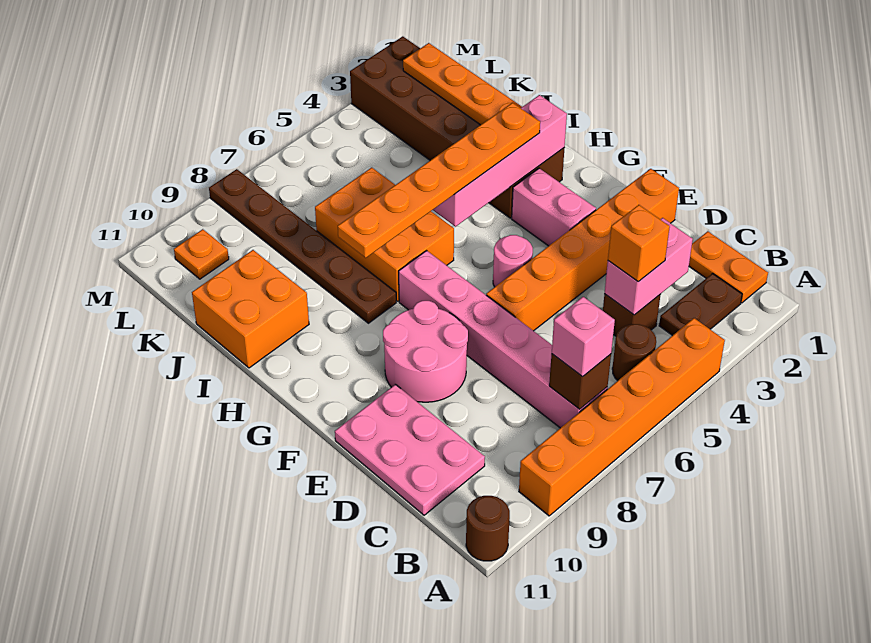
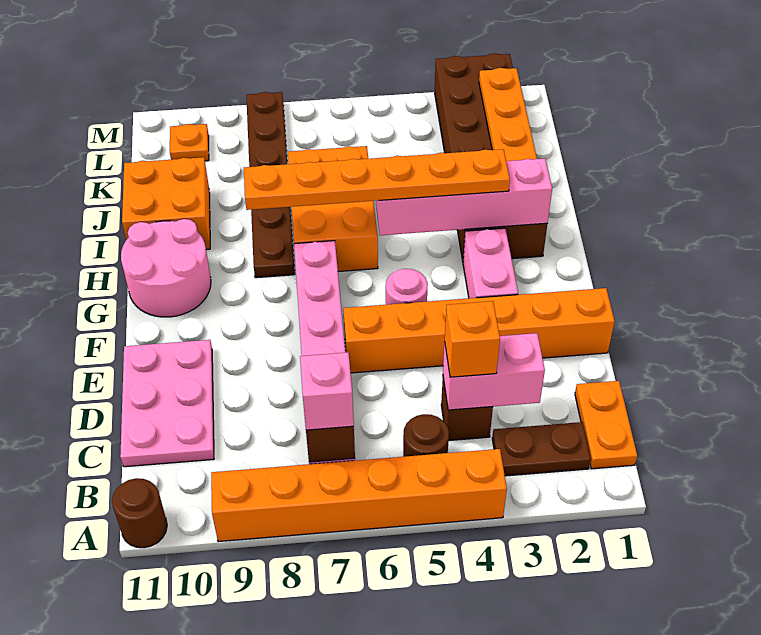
pink round brick E8:F9 level 1 -> pink round brick G10:H11 level 1

